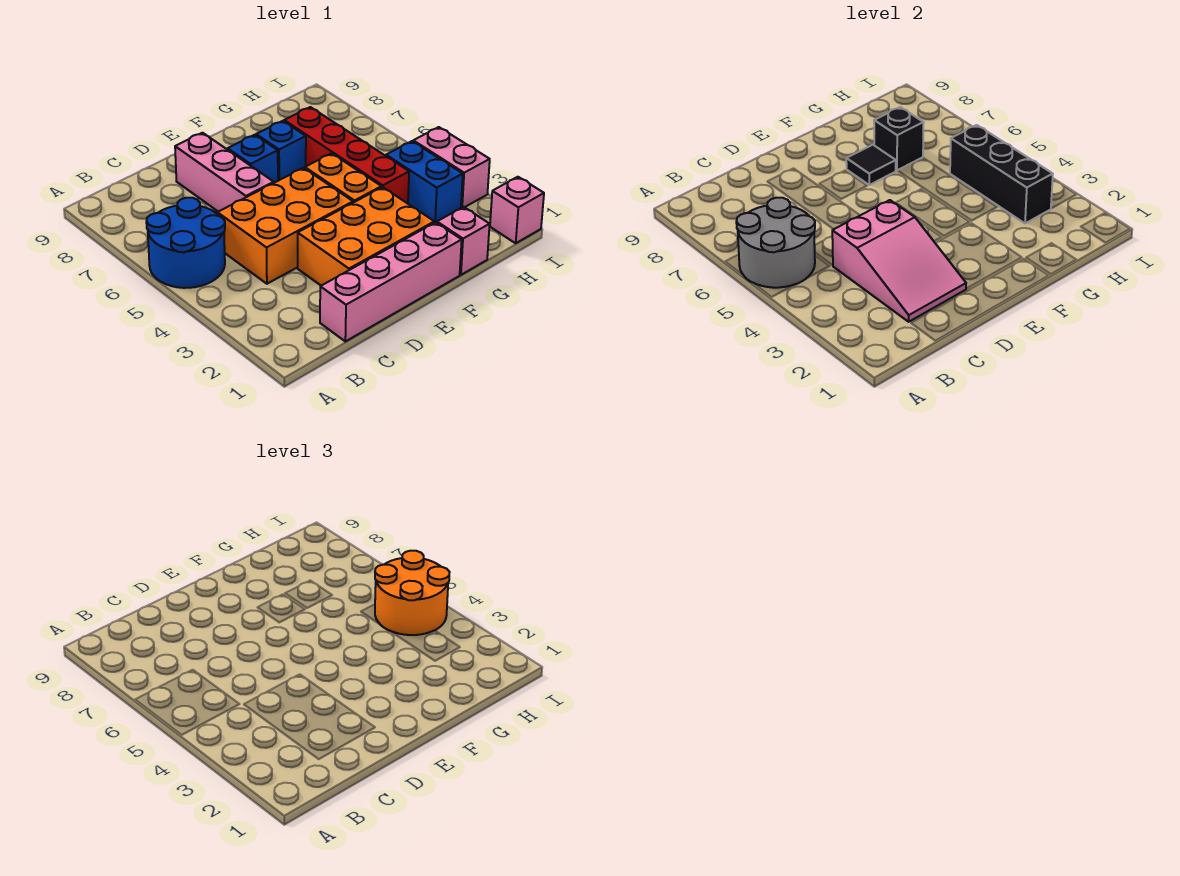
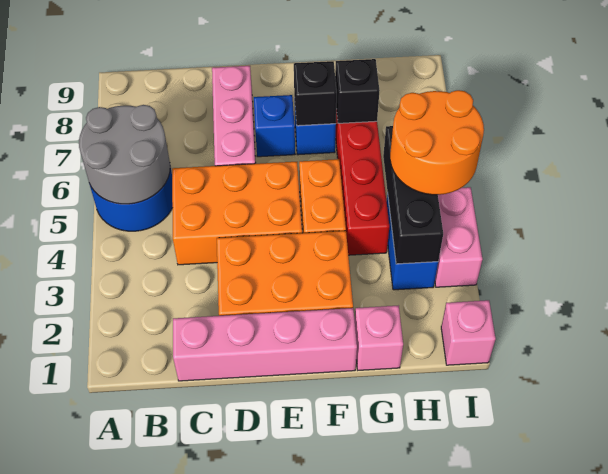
pink slope C2:D4 level 2 top 4 -> none
black tile F7 level 2 -> black brick F7 level 2

